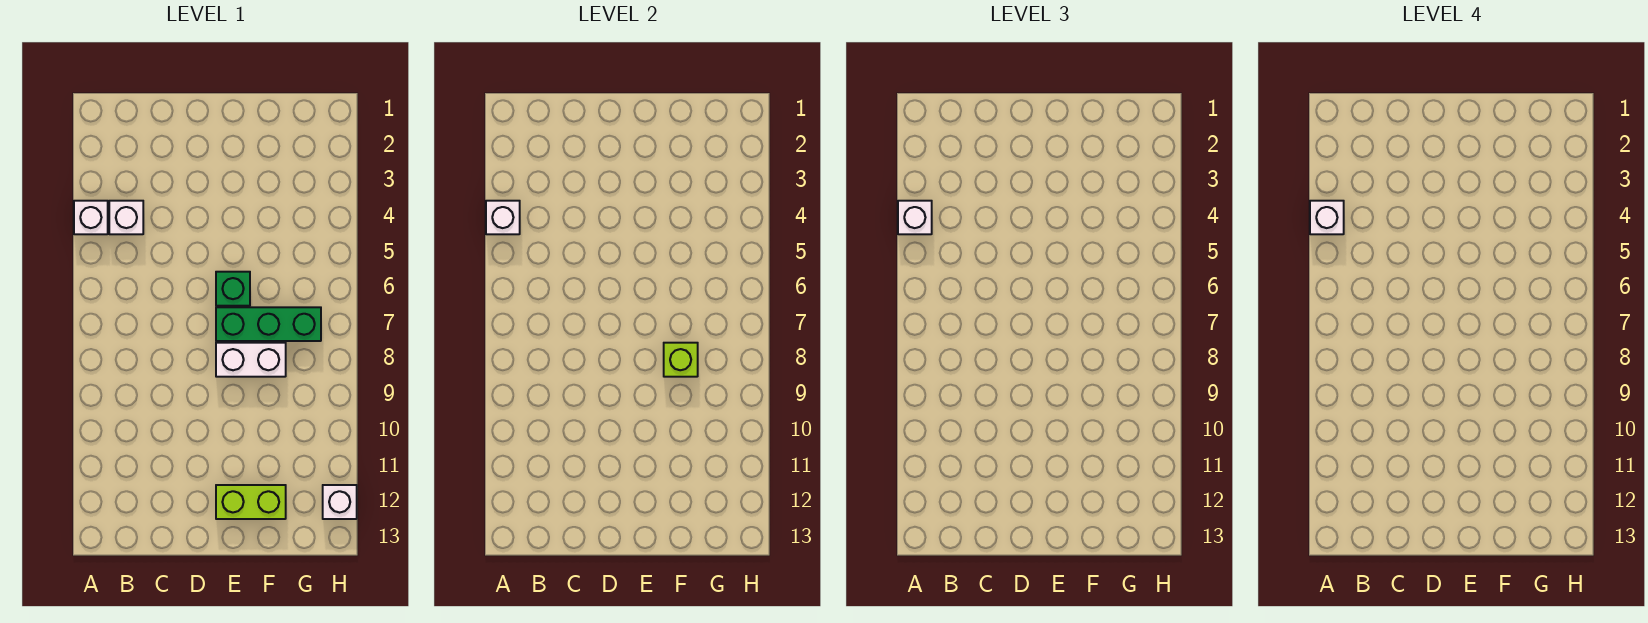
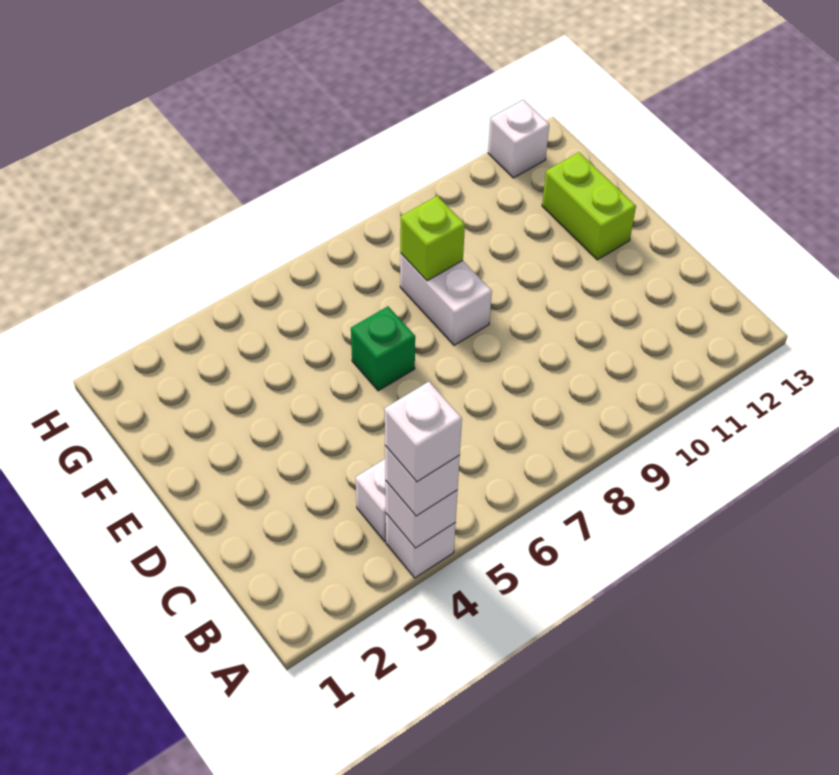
green brick E7:G7 level 1 -> none

